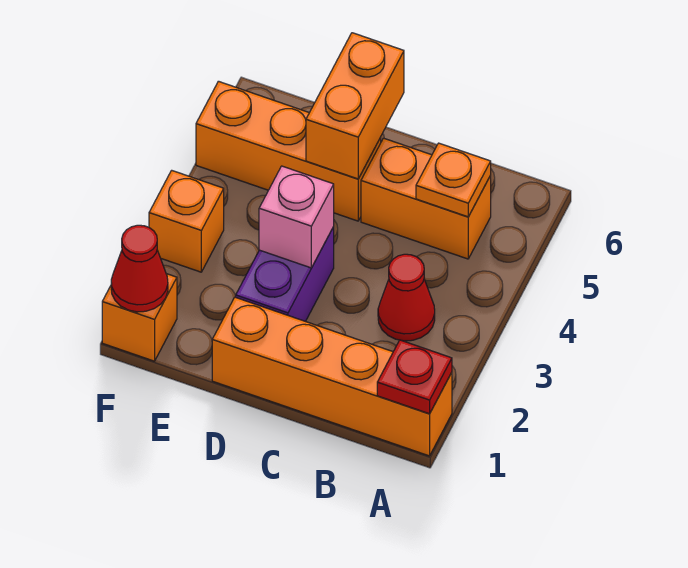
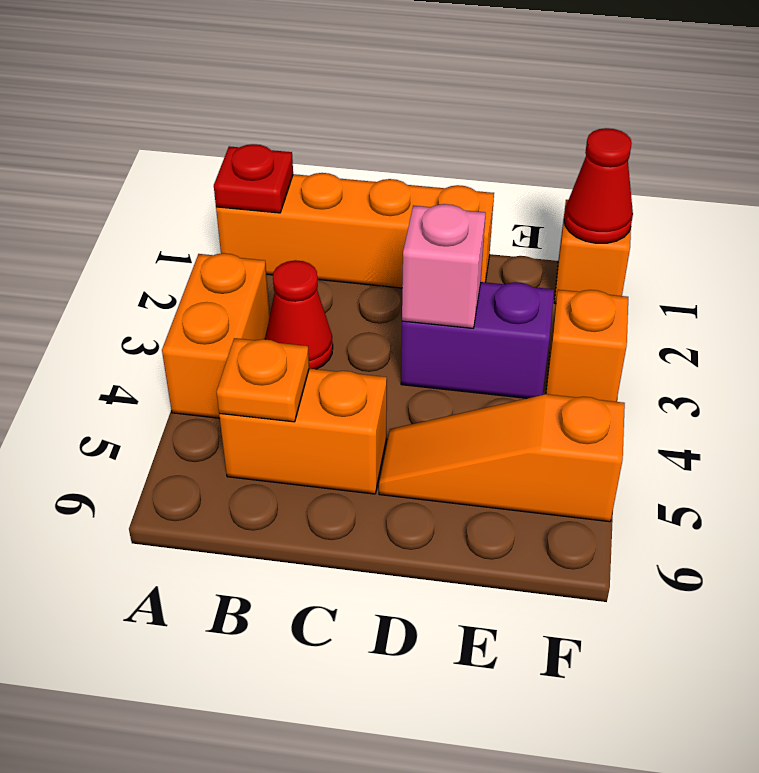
purple brick D2:D3 level 1 -> purple brick D3:E3 level 1
orange brick D5:F5 level 1 -> orange slope D5:F5 level 1 top F
orange brick D5:D6 level 2 -> orange brick A3:A4 level 1

